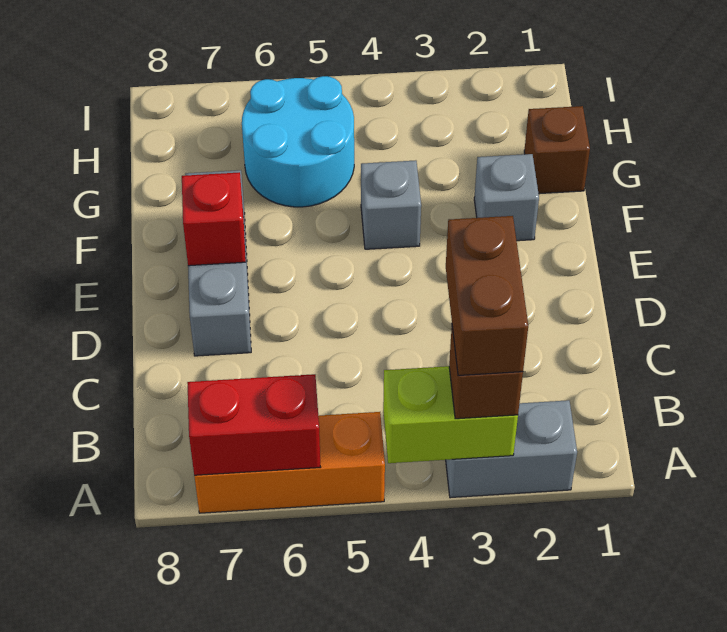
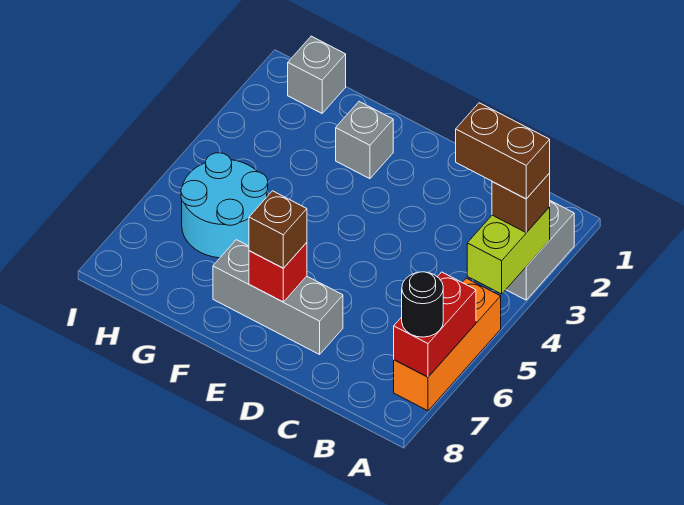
none -> black round brick A7 level 3
grey brick F4 level 1 -> grey brick H1 level 1
brown brick G1 level 1 -> brown brick E7 level 3

